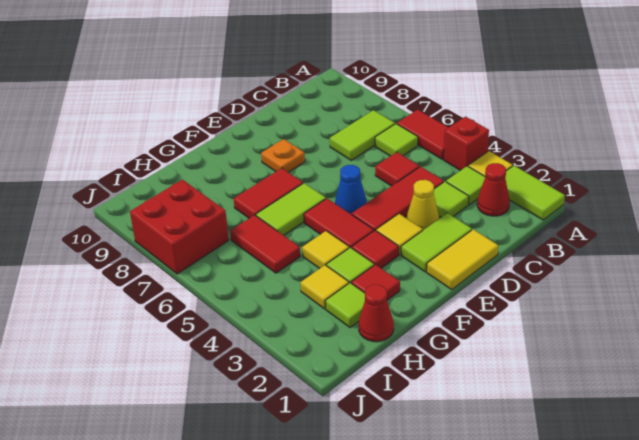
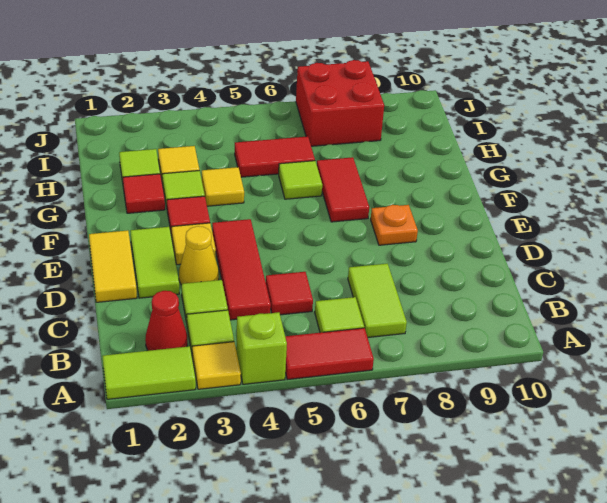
red brick A4 level 1 -> lime brick A4 level 1
blue cone E5 level 1 -> none
red tile F4:F5 level 1 -> none
lime tile F6:G6 level 1 -> lime tile G6 level 1
red cone H1 level 1 -> none

